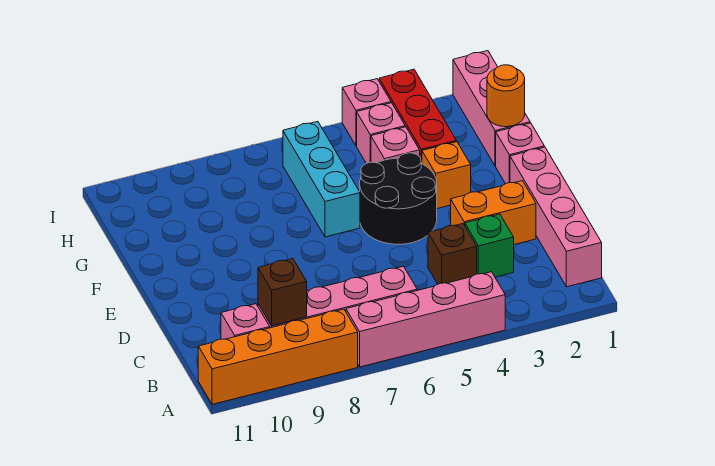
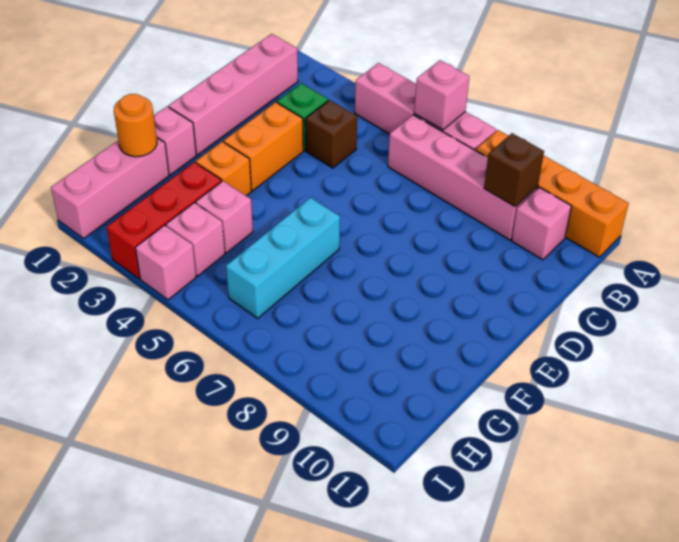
none -> pink brick A6 level 2
orange brick D2:D3 level 1 -> orange brick D3:E3 level 1
black round brick E4:F5 level 1 -> none

